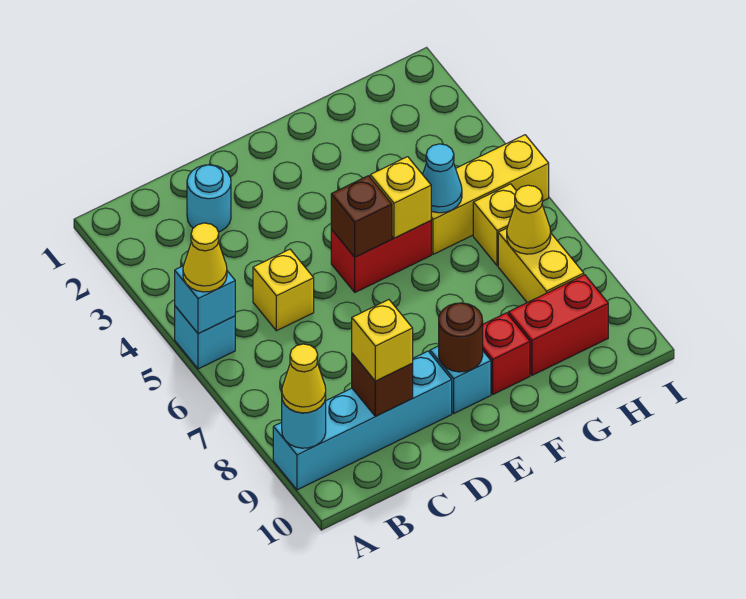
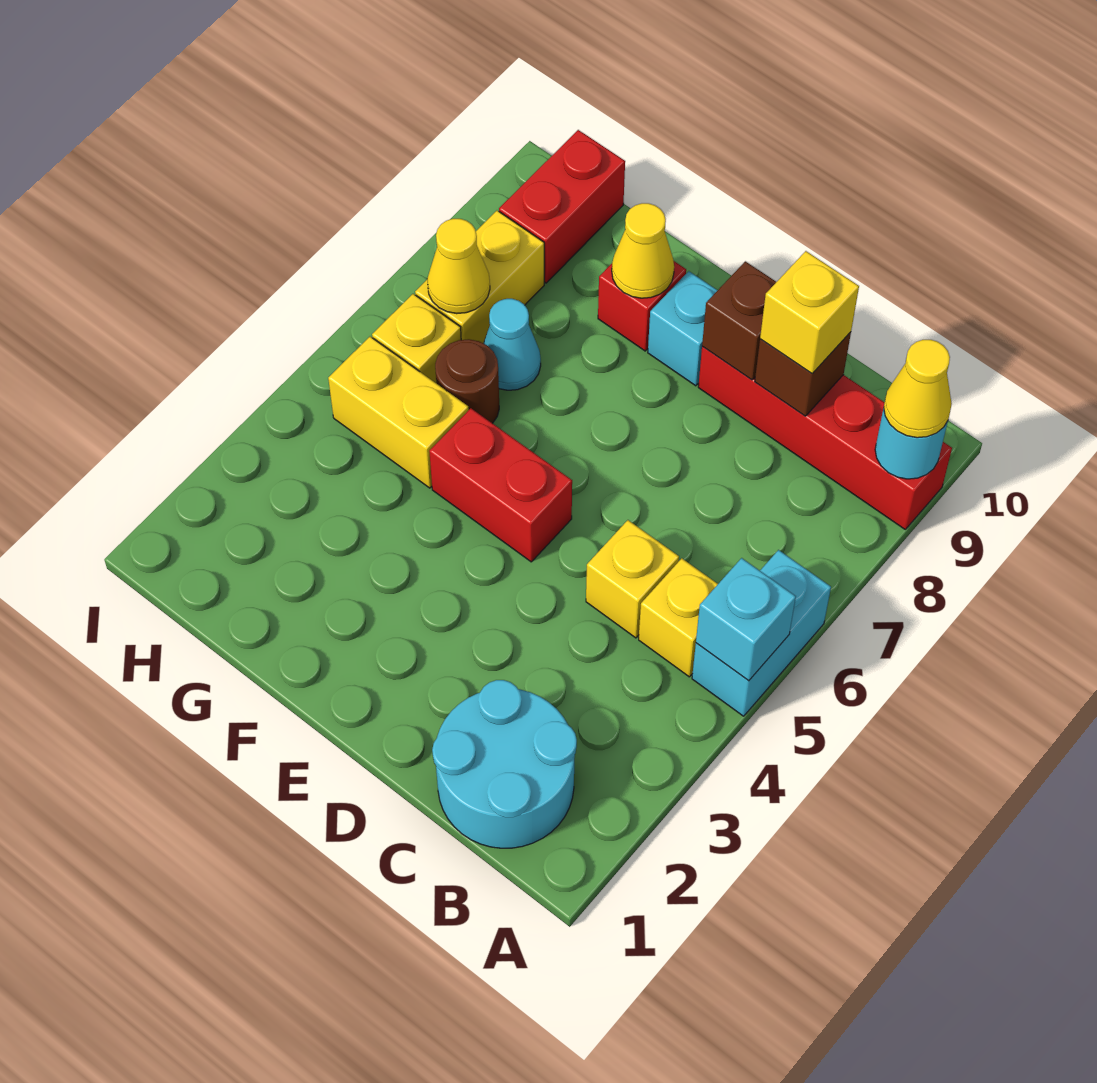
cyan brick A5 level 1 -> cyan brick A5:A6 level 1
yellow cone A5 level 3 -> yellow cone F9 level 2
cyan brick A9:D9 level 1 -> red brick A9:D9 level 1
cyan round brick C2 level 1 -> cyan round brick B1:C2 level 1
brown brick E5 level 2 -> brown brick D9 level 2
brown round brick E9 level 2 -> brown round brick G6 level 1
yellow brick F5 level 2 -> yellow brick B5 level 1
yellow brick G5:I5 level 1 -> yellow brick G5:H5 level 1
cyan cone G5 level 2 -> cyan cone G7 level 1
red brick G9:H9 level 1 -> red brick H9:H10 level 1

